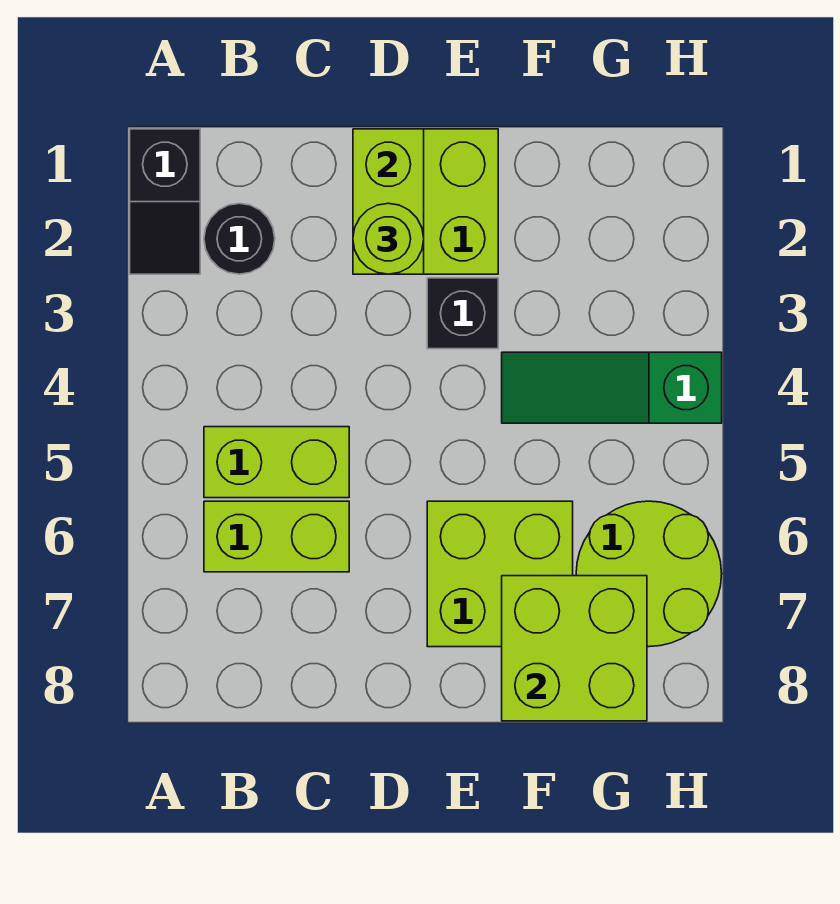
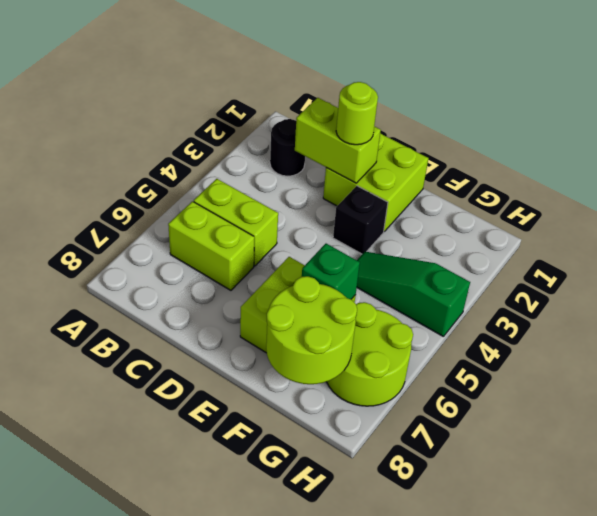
black slope A1:A2 level 1 top 1 -> none
lime brick D1:D2 level 2 -> lime brick C2:D2 level 2
none -> green brick F6 level 2
lime brick F7:G8 level 2 -> lime round brick F7:G8 level 2

